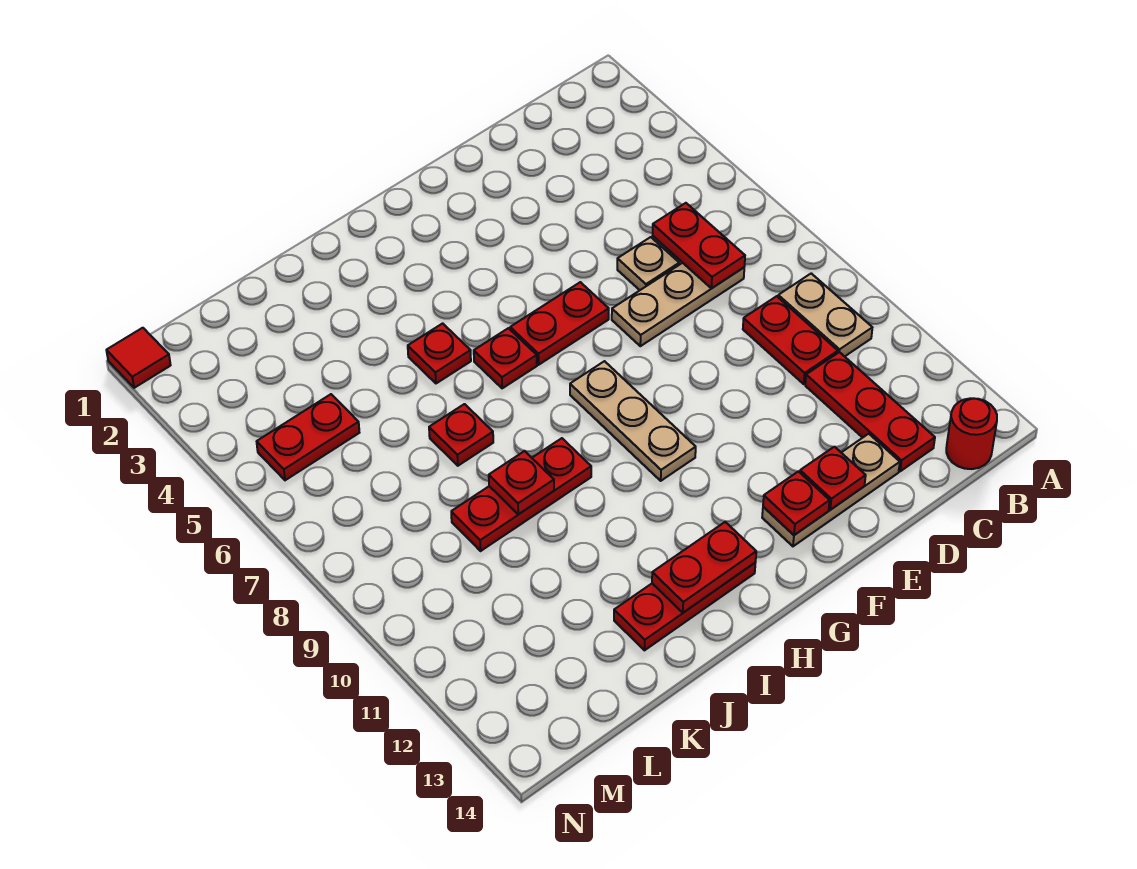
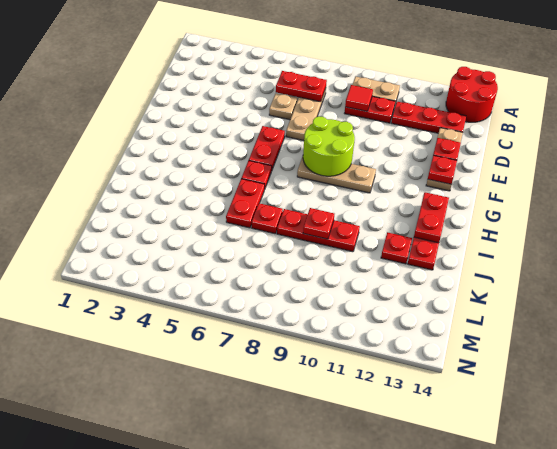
red round brick B14 level 1 -> red round brick A13:B14 level 1
none -> lime round brick F8:G9 level 2
red plate I5 level 1 -> red plate J12 level 1
red plate I9:K9 level 1 -> red plate J8:J10 level 1
red plate L5:M5 level 1 -> red plate I6:J6 level 1
red tile N1 level 1 -> red tile C9 level 2

